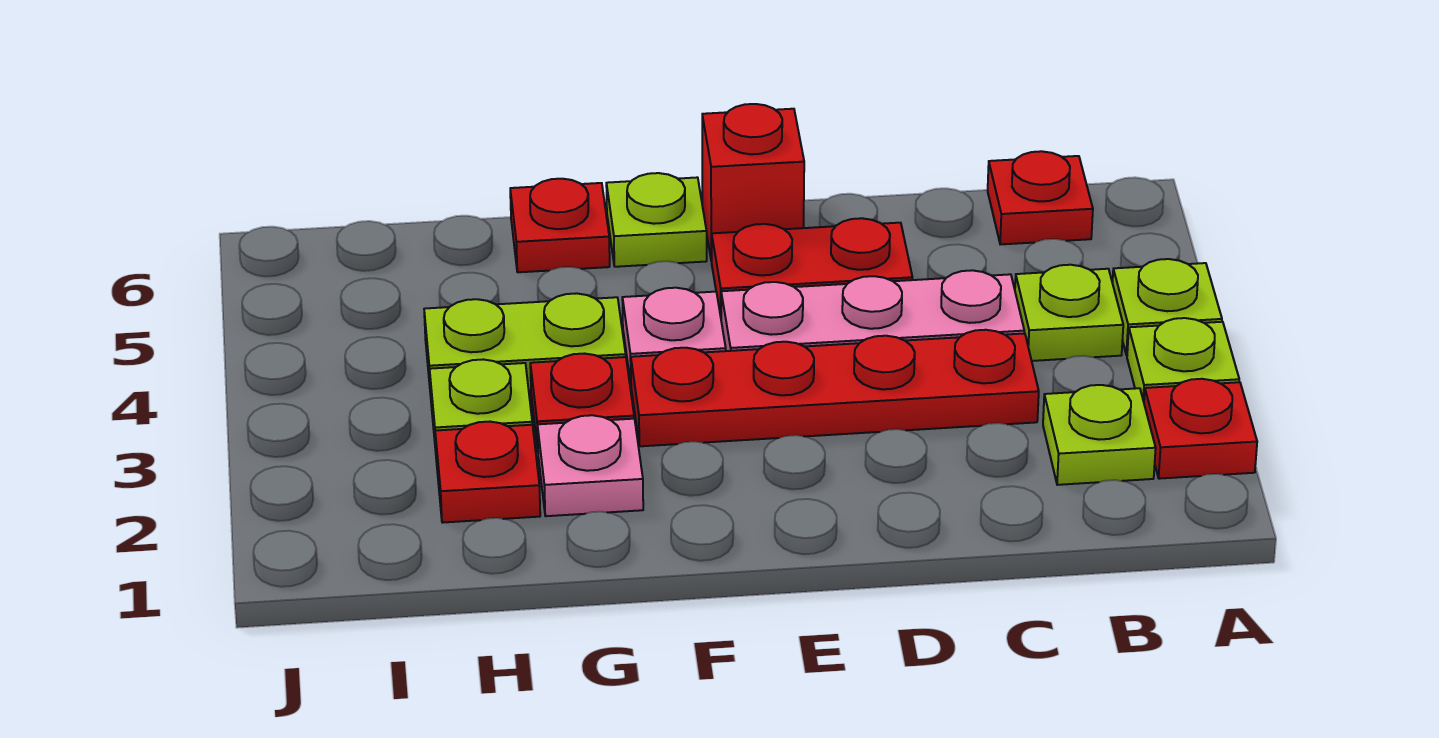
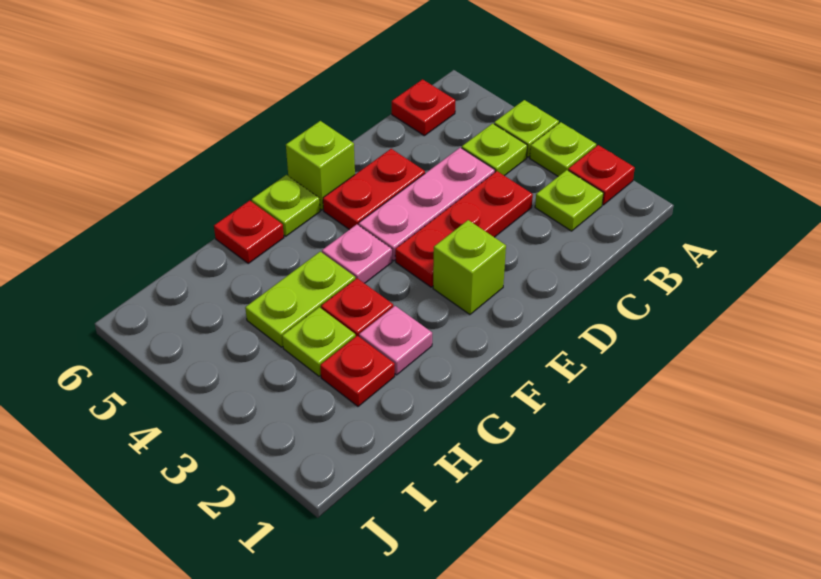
red plate C3:F3 level 1 -> red plate C3:E3 level 1
none -> lime brick E2 level 1
red brick E6 level 1 -> lime brick E6 level 1

